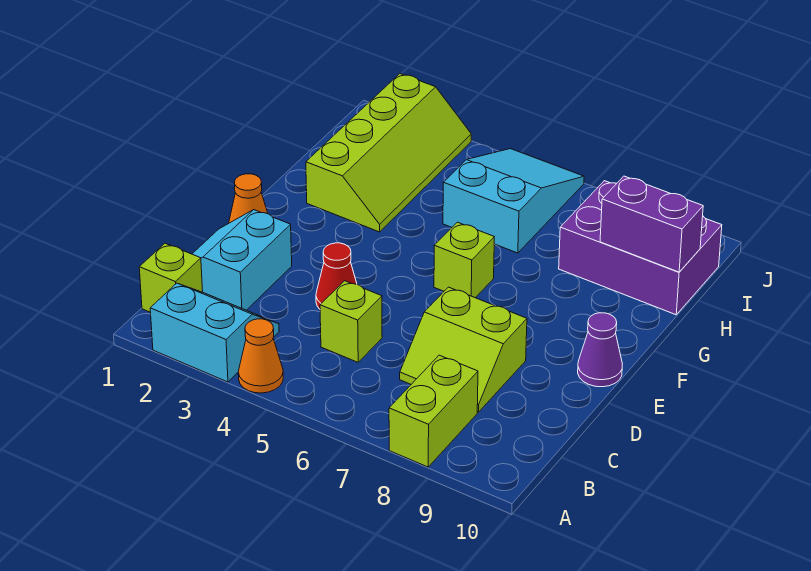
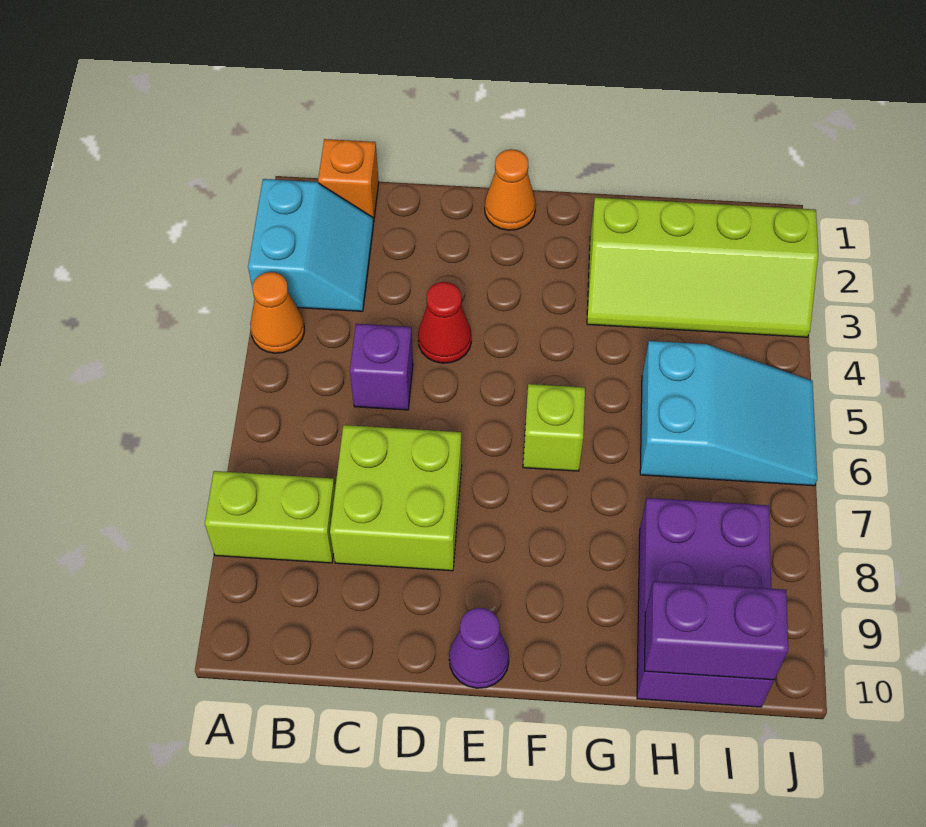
lime brick B1 level 1 -> orange brick B1 level 1
cyan slope C1:D2 level 1 top 2 -> none
lime brick C5 level 1 -> purple brick C5 level 1
lime slope C7:D8 level 1 top D -> lime brick C7:D8 level 1
purple brick H9:H10 level 2 -> purple brick H10:I10 level 2

